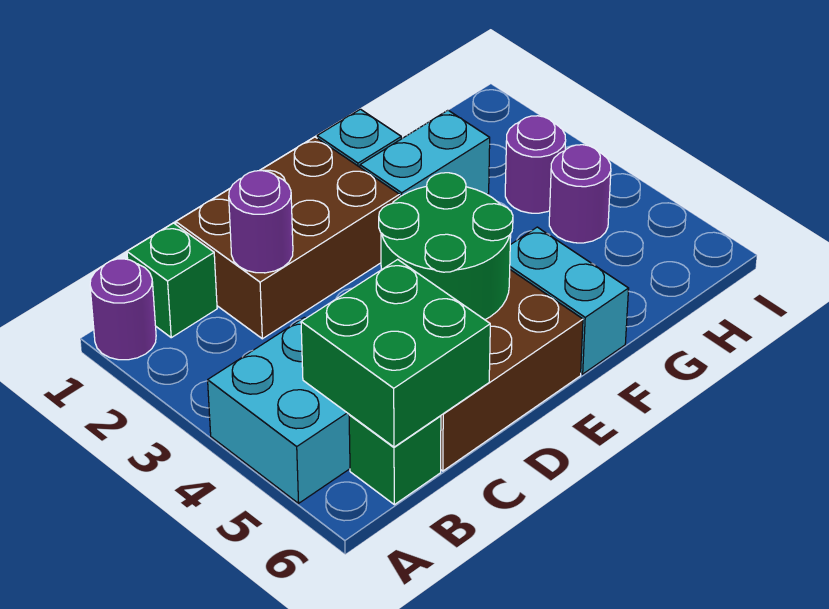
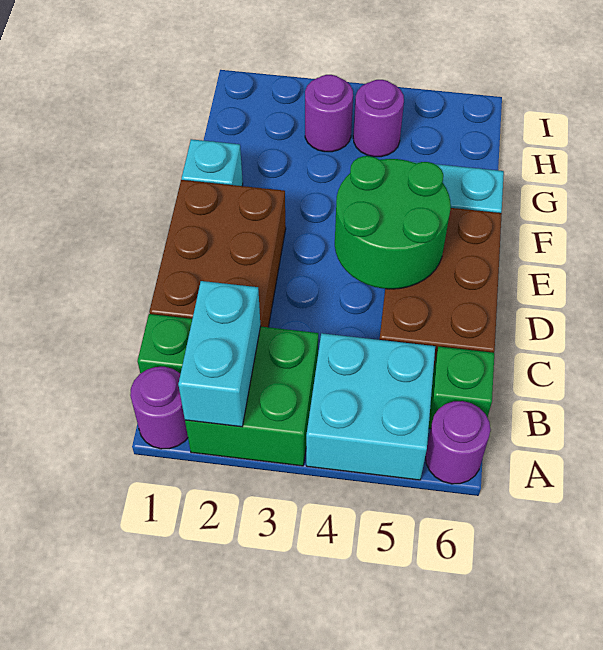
green brick B5:C6 level 2 -> green brick A2:B3 level 1
purple round brick C2 level 2 -> purple round brick A6 level 1
cyan brick F2:G2 level 1 -> cyan brick A2:B2 level 2

